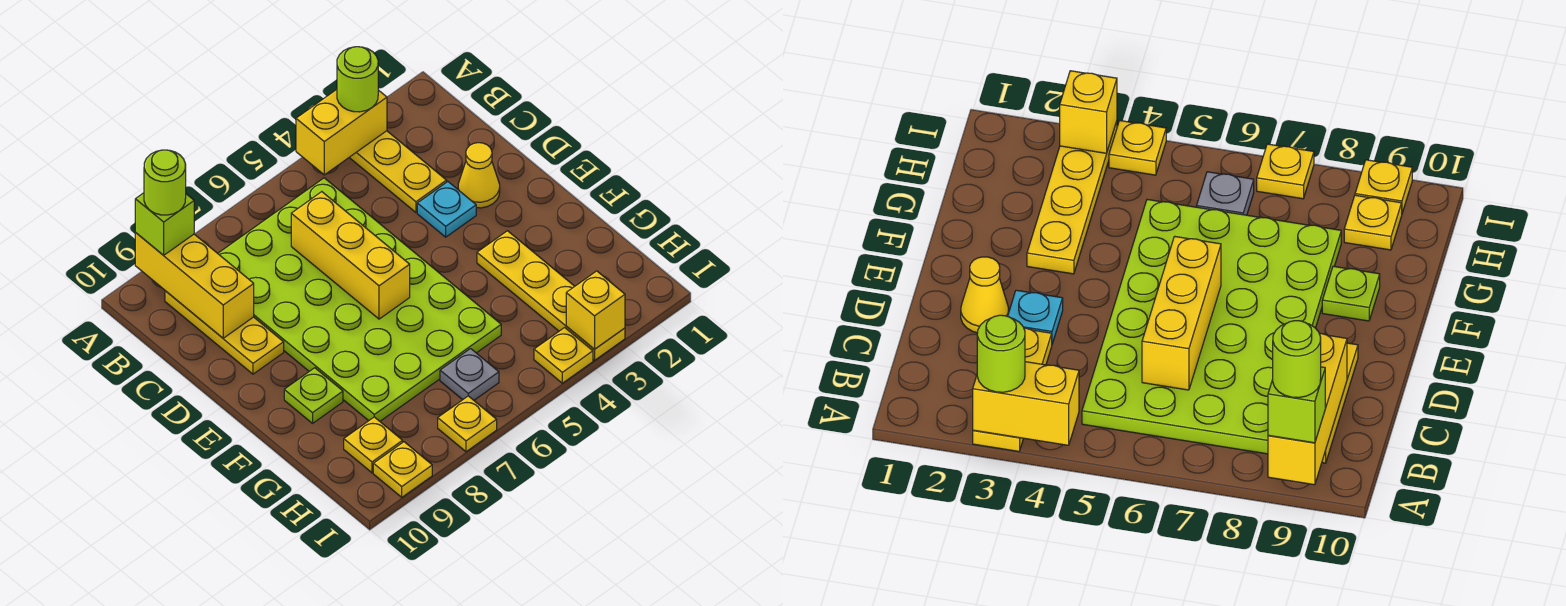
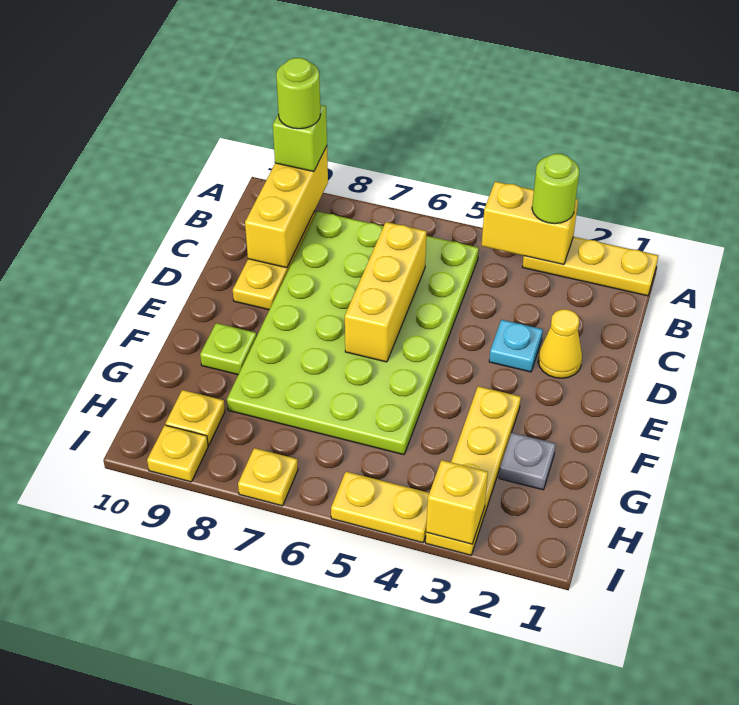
yellow plate A3:C3 level 1 -> yellow plate A1:A3 level 1
grey plate H6 level 1 -> grey plate G2 level 1
yellow plate I4 level 1 -> yellow plate I4:I5 level 1

